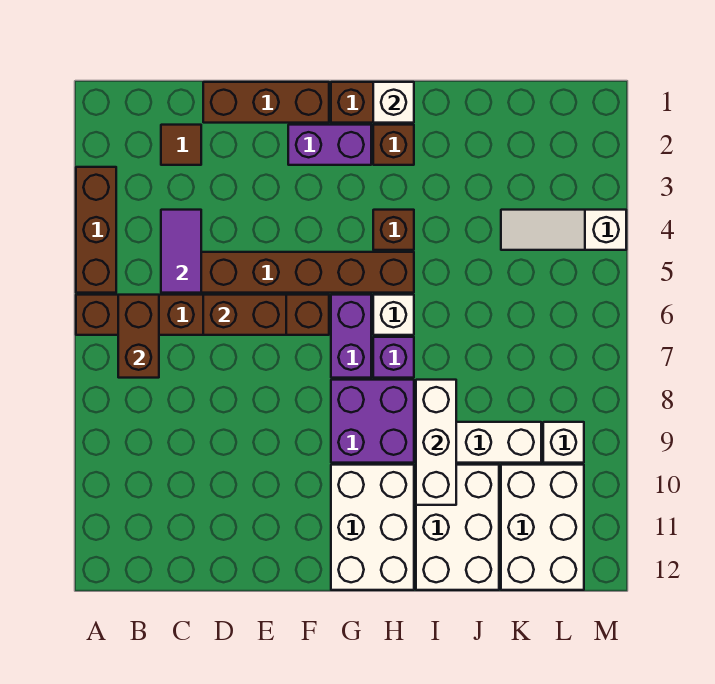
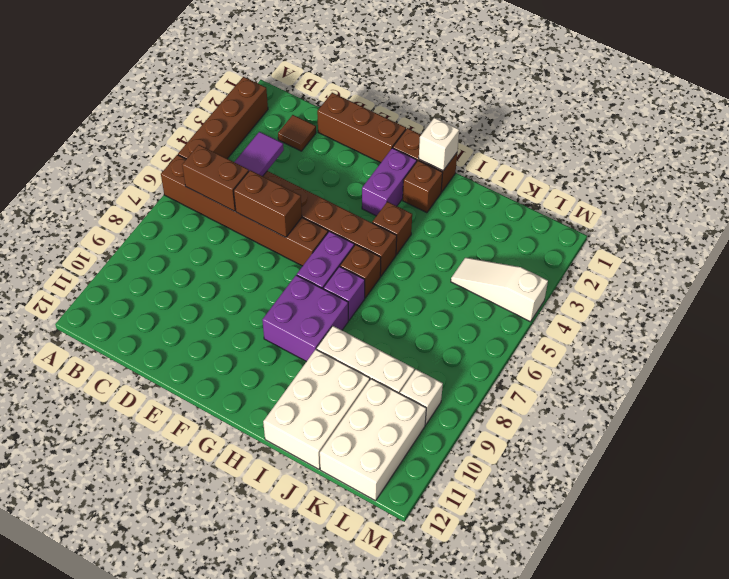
brown brick A3:A5 level 1 -> brown brick A2:A5 level 1
brown brick B6:B7 level 2 -> brown brick B6:C6 level 2
purple brick F2:G2 level 1 -> purple brick G2:G3 level 1
white brick G10:H12 level 1 -> none
white brick H6 level 1 -> brown brick H6 level 1
white brick I8:I10 level 2 -> none

